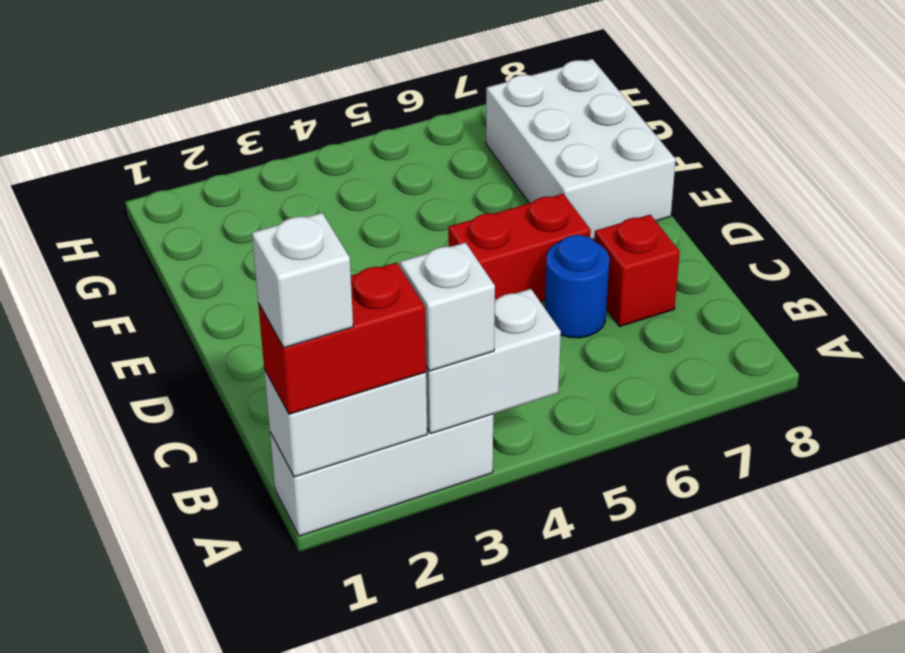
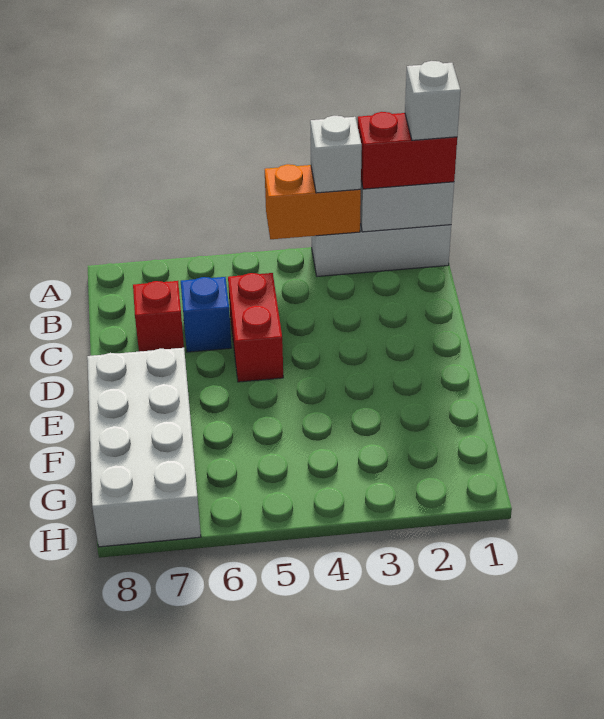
white brick A3:A4 level 2 -> orange brick A3:A4 level 2
blue round brick C6 level 1 -> blue brick C6 level 1
red brick D5:D6 level 1 -> red brick C5:D5 level 1
white brick E7:G8 level 1 -> white brick E7:H8 level 1

